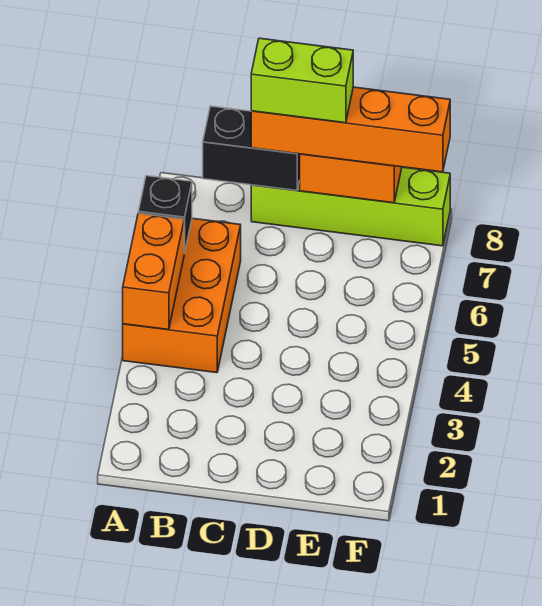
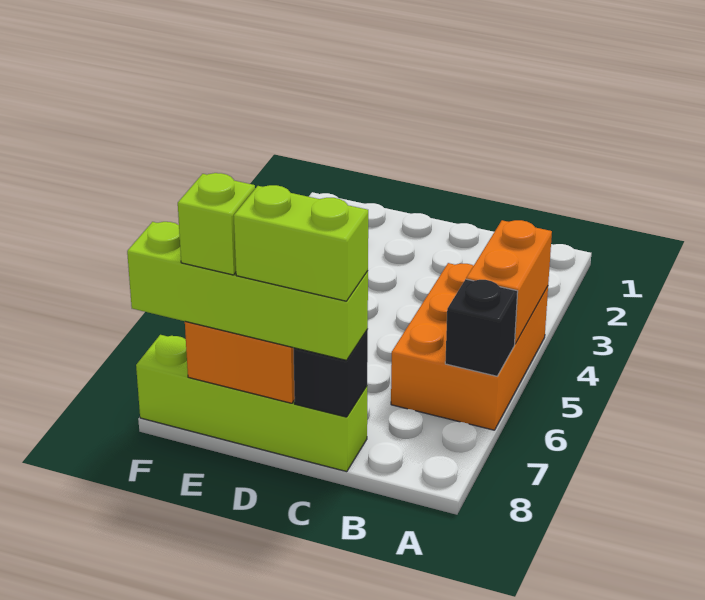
black brick B8:C8 level 2 -> black brick C8 level 2
orange brick C8:F8 level 3 -> lime brick C8:F8 level 3
none -> lime brick E8 level 4

